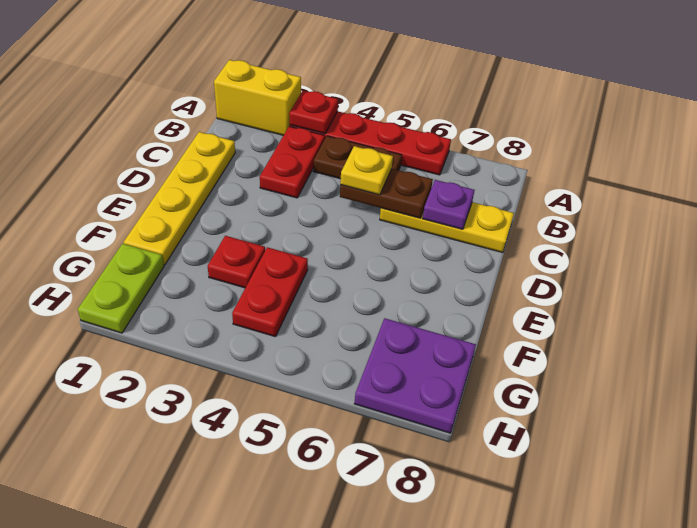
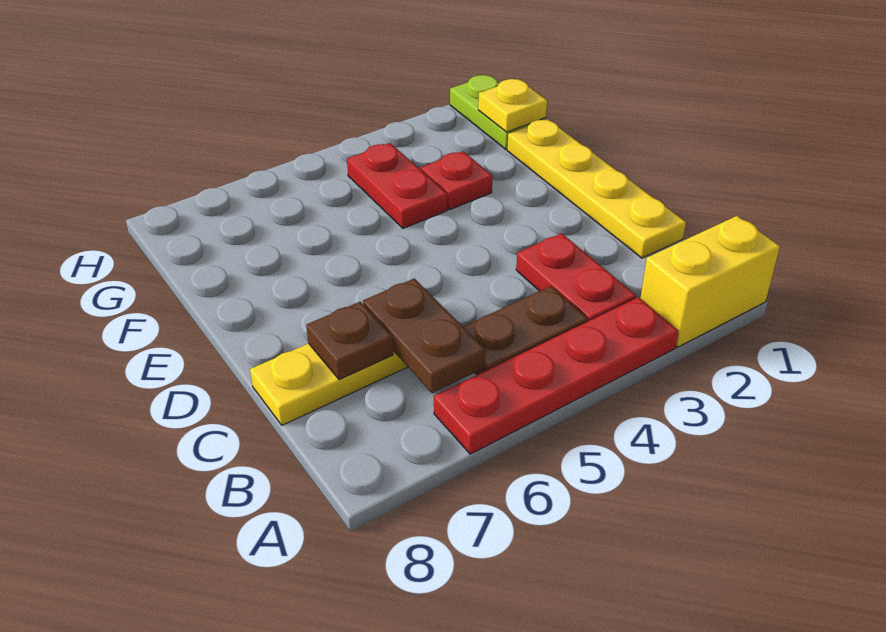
red plate A3 level 2 -> none
brown plate C5:C6 level 2 -> brown plate B6:C6 level 2
yellow plate C5 level 3 -> yellow plate G1 level 2
purple plate C7 level 2 -> brown plate C7 level 2
purple plate G7:H8 level 1 -> none

